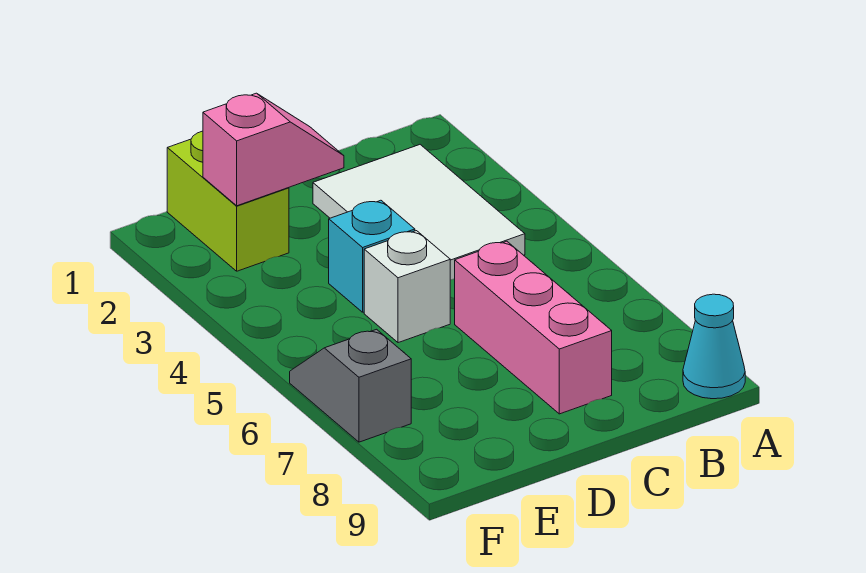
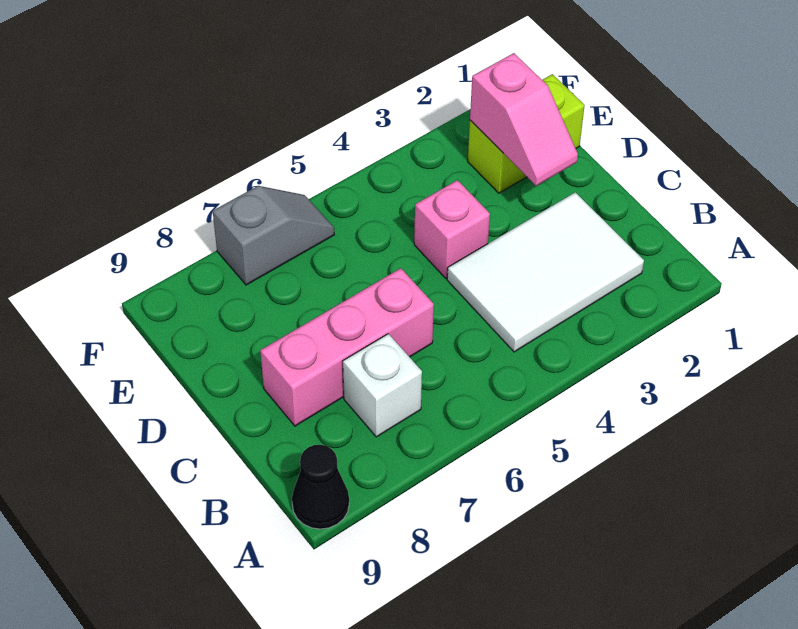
cyan cone A9 level 1 -> black cone A9 level 1
cyan brick D4 level 1 -> pink brick D4 level 1
white brick D5 level 1 -> white brick B7 level 1

